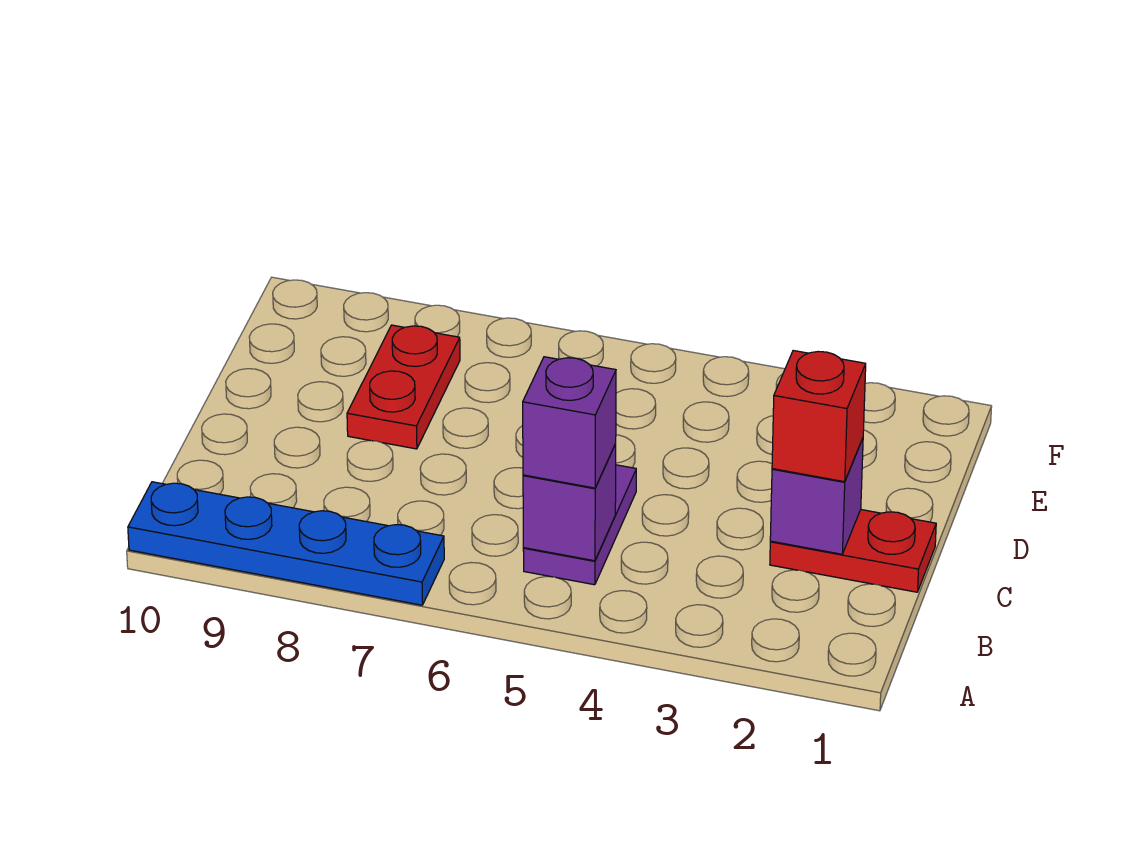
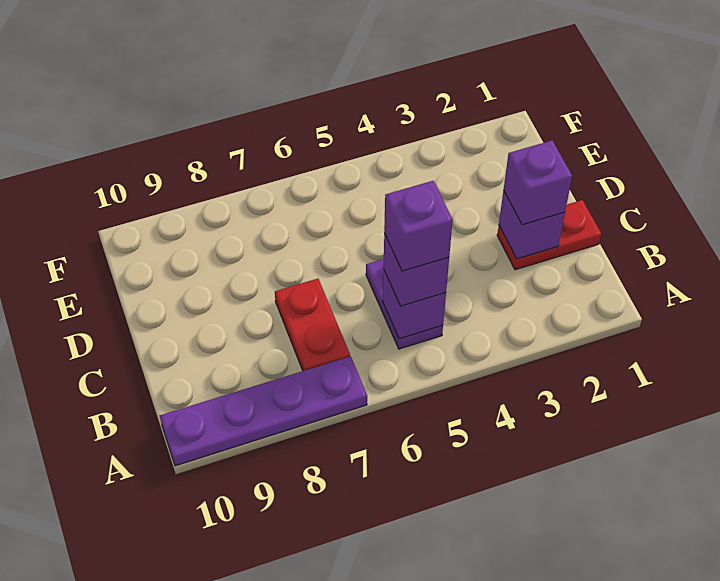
blue plate A7:A10 level 1 -> purple plate A7:A10 level 1
none -> purple brick B5 level 4
red brick C2 level 3 -> purple brick C2 level 3
red plate D8:E8 level 1 -> red plate B7:C7 level 1

